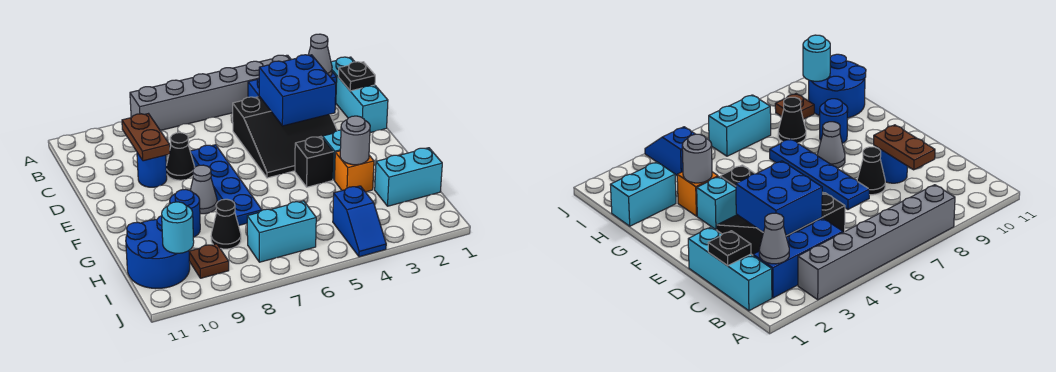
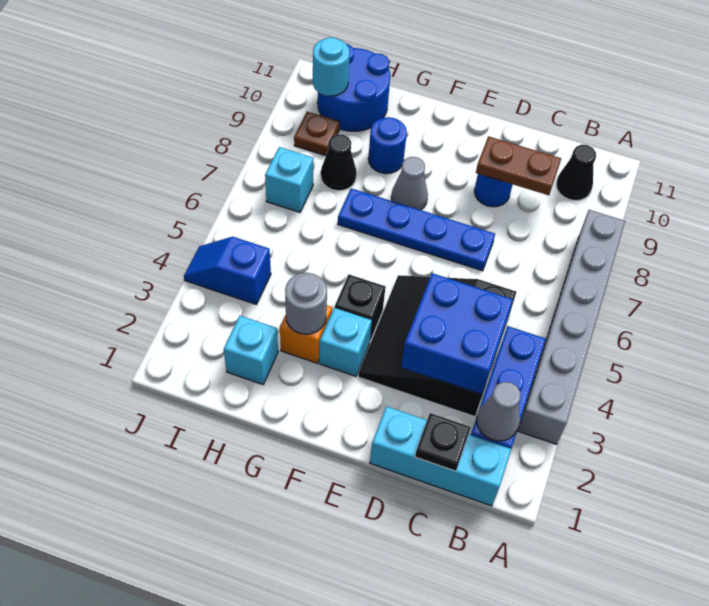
black cone D8 level 1 -> black cone B10 level 1
cyan brick H1:H2 level 1 -> cyan brick H2 level 1
cyan brick I6:I7 level 1 -> cyan brick I7 level 1

